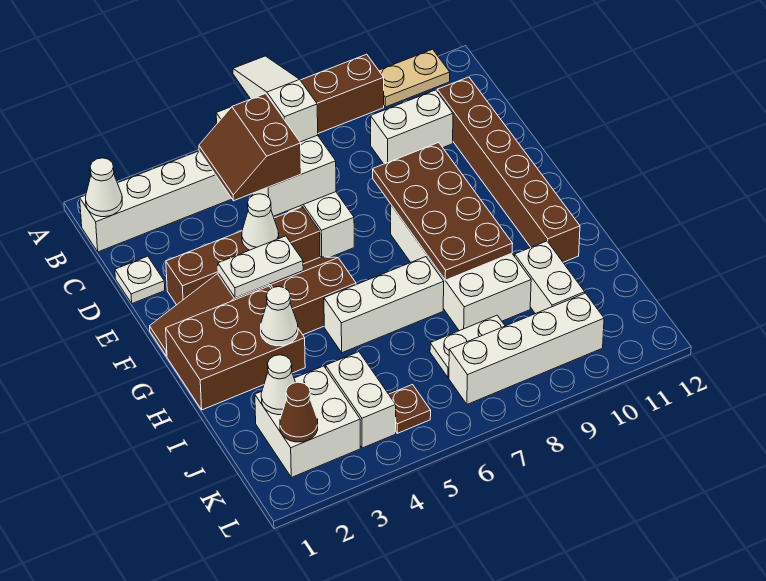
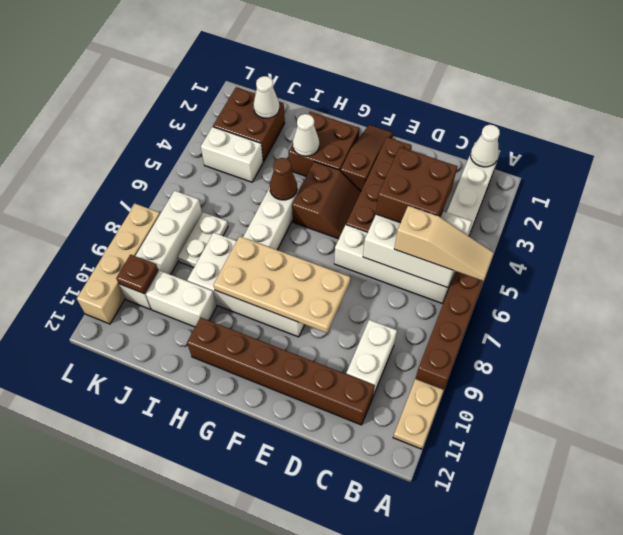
white slope A6:C6 level 3 top C -> tan slope A6:C6 level 3 top C
brown slope C4:D5 level 3 top 5 -> brown brick C4:D5 level 3
white plate D1 level 1 -> none
white cone E4 level 2 -> none
brown plate E8:H9 level 2 -> tan plate E8:H9 level 2
white plate F3:F4 level 2 -> none
brown brick G1:H3 level 1 -> brown brick G2:H3 level 1
white brick J2:K3 level 1 -> brown brick J2:K3 level 1
brown cone K2 level 2 -> brown cone H5 level 2
brown plate K5 level 1 -> brown plate K10 level 2
none -> tan brick L8:L11 level 1

